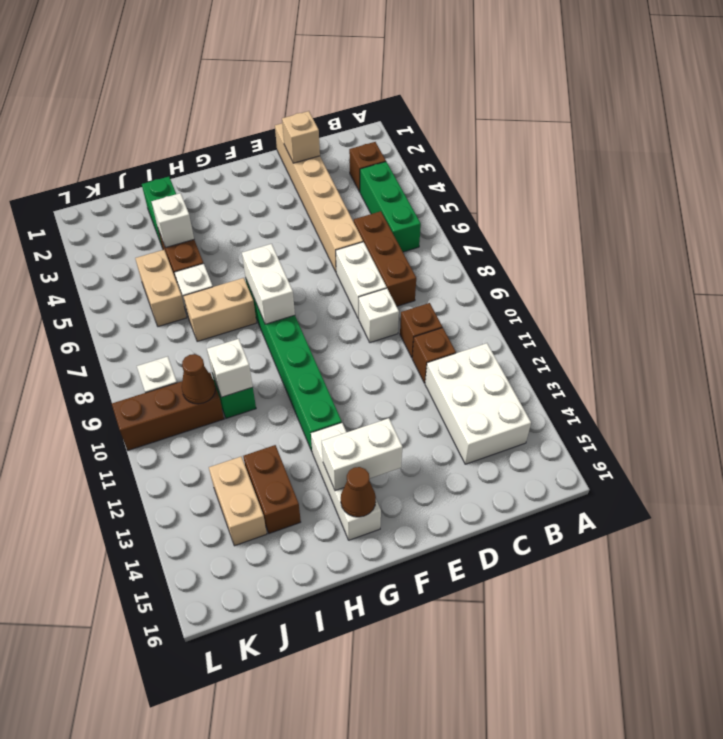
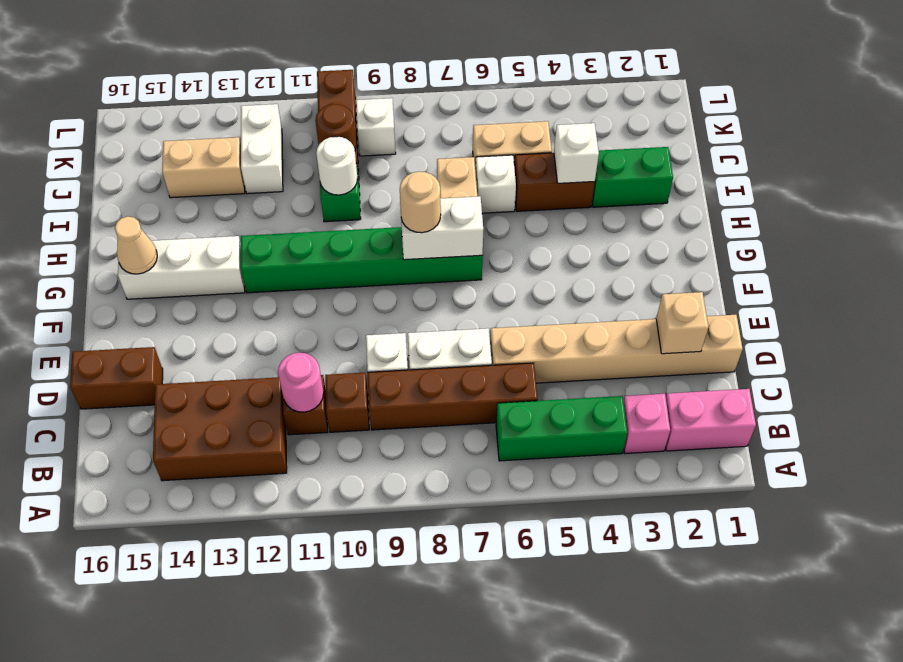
none -> pink brick B1:B2 level 1
brown brick B3 level 1 -> pink brick B3 level 1
white brick B12:C14 level 1 -> brown brick B12:C14 level 1
brown brick C6:C8 level 1 -> brown brick C6:C9 level 1
none -> pink round brick C11 level 2
white brick F14:G14 level 2 -> white brick J12:K12 level 1
none -> tan round brick G8 level 3
brown cone G15 level 2 -> tan cone G15 level 2
white brick I10 level 2 -> white round brick I10 level 2
brown brick I13:I14 level 1 -> brown brick D15:D16 level 1
brown cone J10 level 2 -> brown round brick J10 level 2

